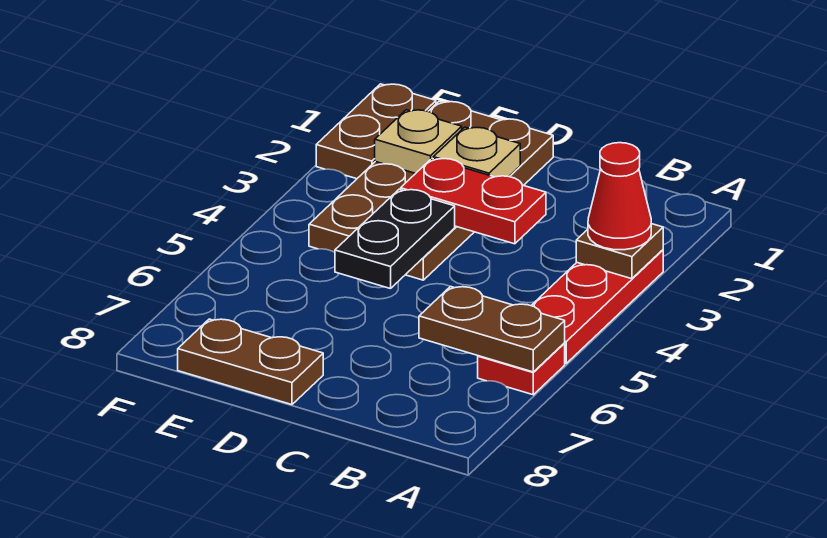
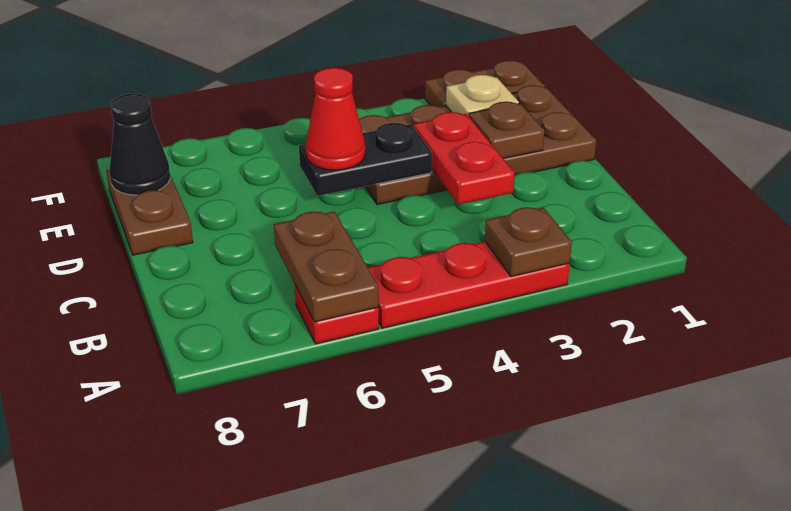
red cone A3 level 3 -> red cone D5 level 3
tan plate D2 level 2 -> brown plate D2 level 2
none -> black cone E8 level 2

